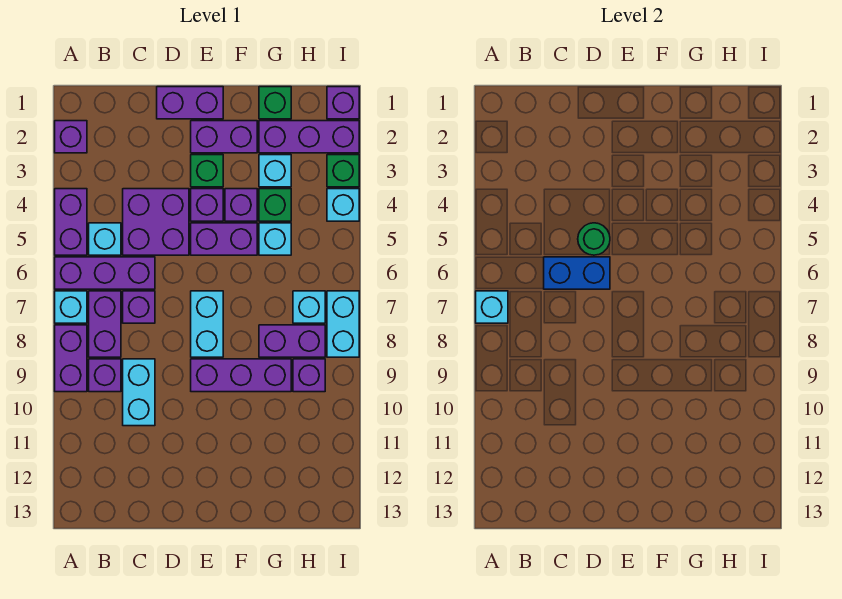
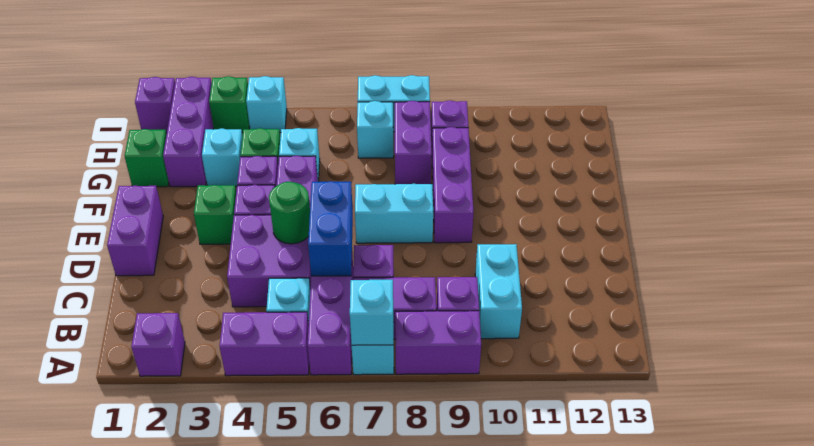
cyan brick C9:C10 level 1 -> cyan brick B10:C10 level 1
purple brick E2:F2 level 1 -> none

